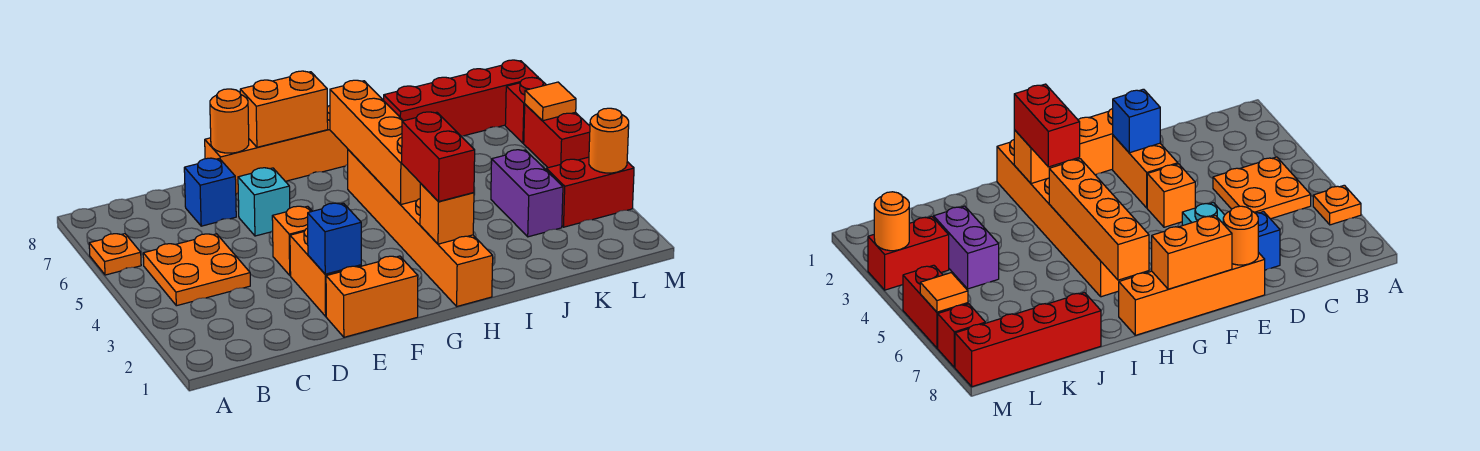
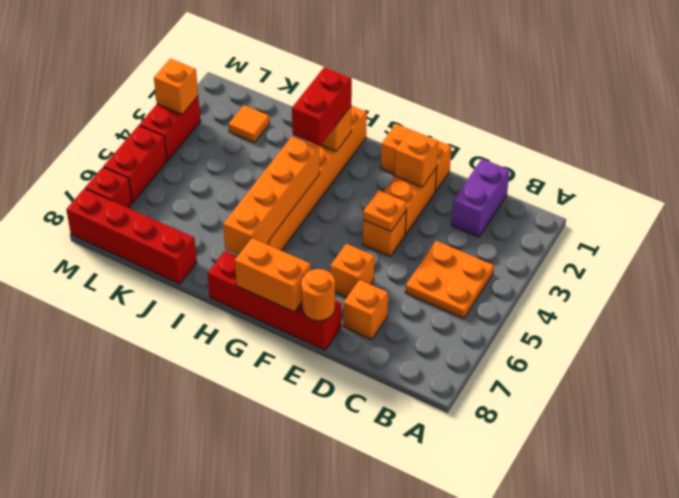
orange plate A6 level 1 -> orange plate E4 level 2
blue brick D7 level 1 -> orange brick D7 level 1
blue brick E2 level 2 -> orange brick E2 level 2
cyan brick E6 level 1 -> orange brick E6 level 1
orange brick E8:H8 level 1 -> red brick E8:H8 level 1
purple brick K3:K4 level 1 -> purple brick C1:C2 level 1
red brick L3:M3 level 1 -> red brick M3:M4 level 1
orange round brick M3 level 2 -> orange brick M3 level 2
orange tile M6 level 2 -> orange tile K2 level 1

